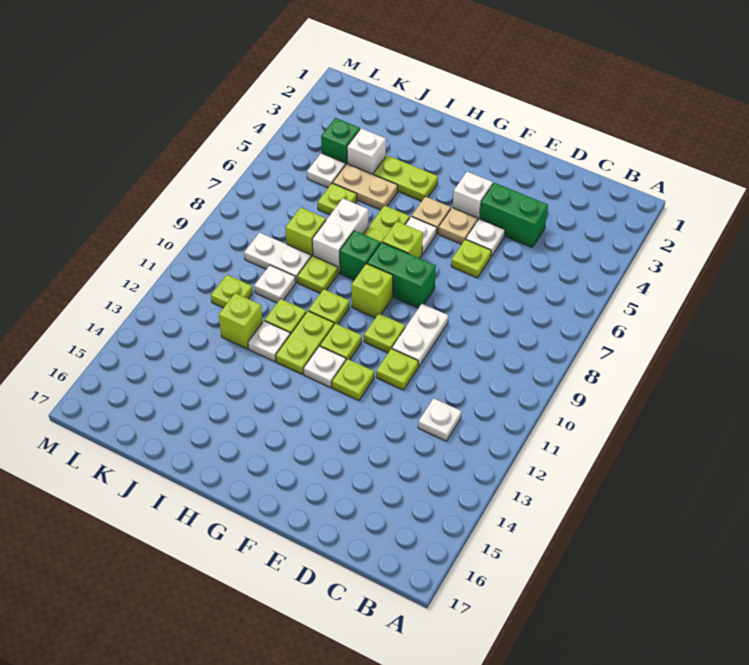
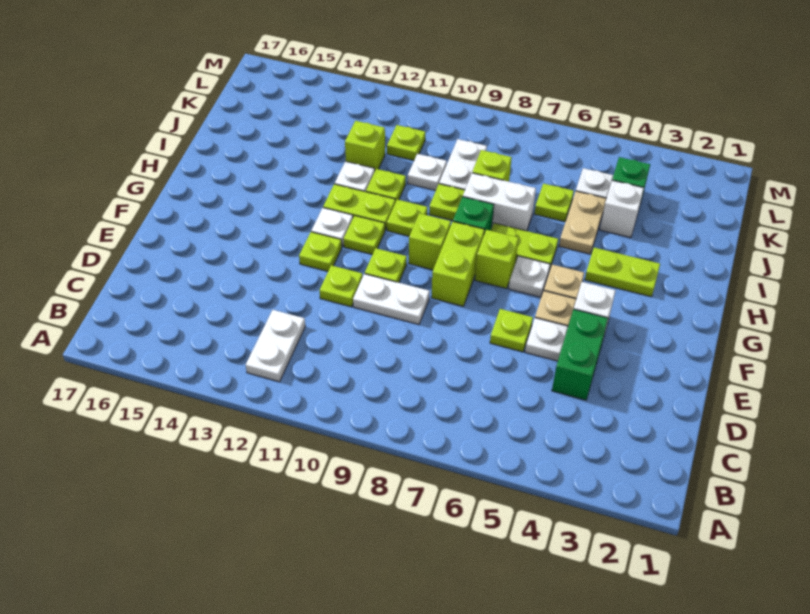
white plate C12 level 1 -> white plate B12:C12 level 1
green brick F8:G8 level 1 -> lime brick F8:G8 level 1
lime plate H4:I4 level 1 -> lime plate H3:H4 level 1

